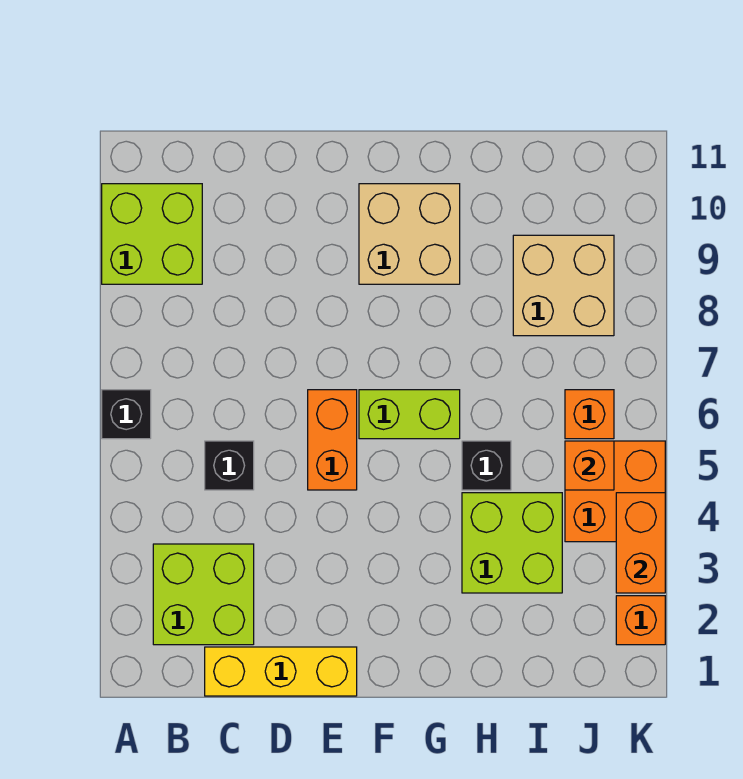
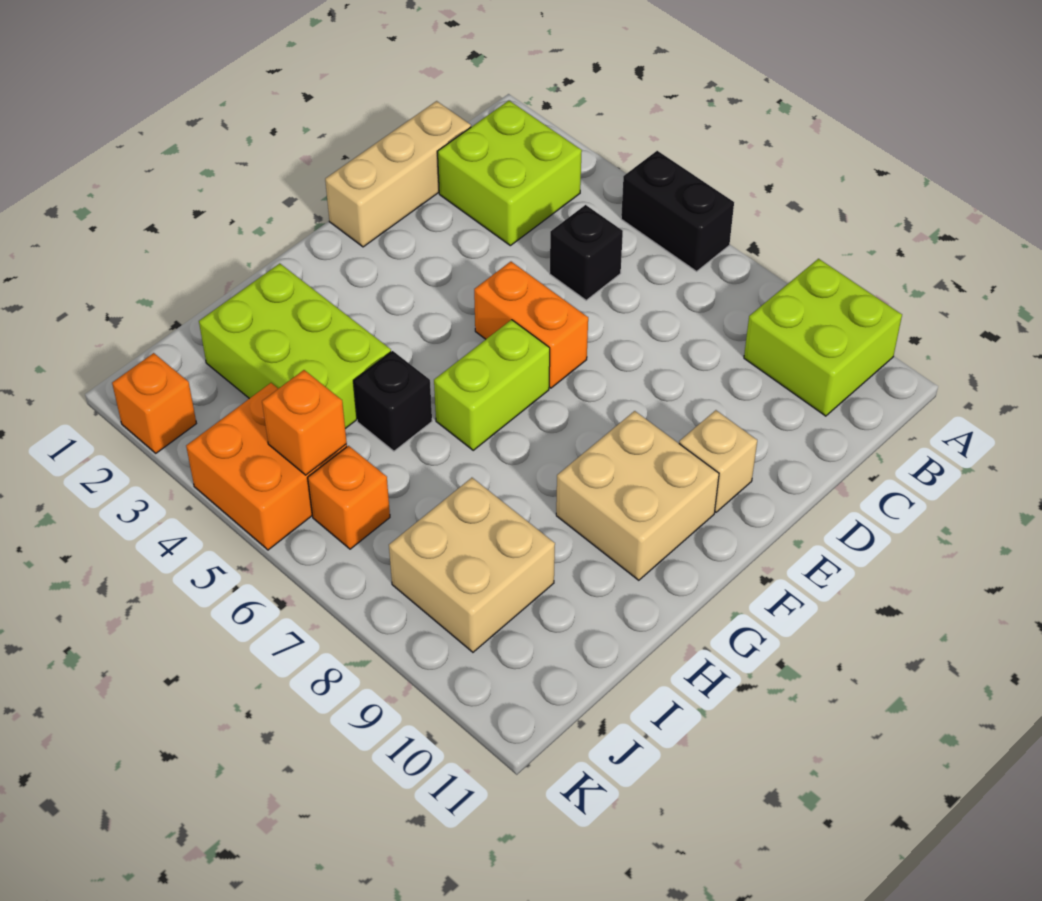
black brick A6 level 1 -> black brick A5:A6 level 1
yellow brick C1:E1 level 1 -> tan brick C1:E1 level 1
none -> tan brick E10 level 1
lime brick H3:I4 level 1 -> lime brick H2:I4 level 1
orange brick K3:K4 level 2 -> none

